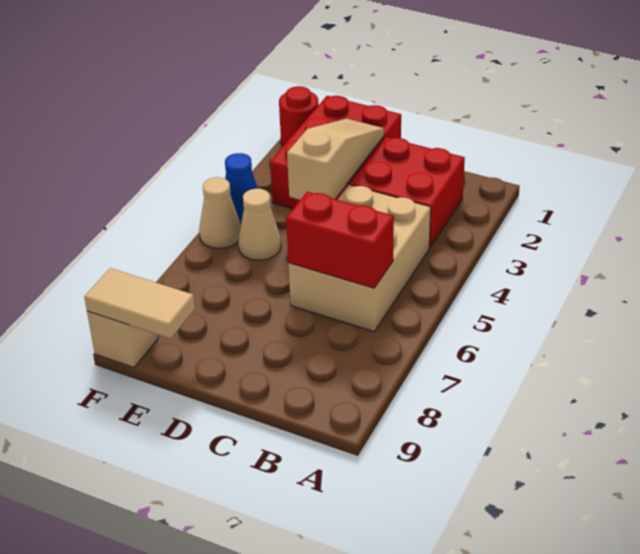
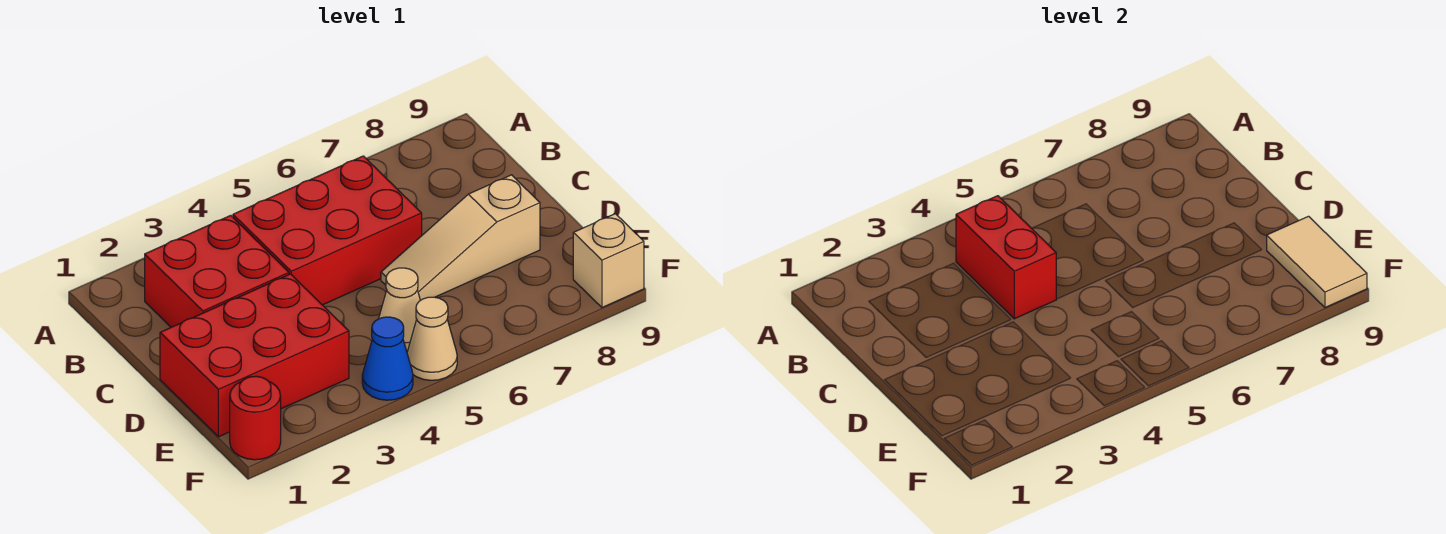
tan brick B4:C6 level 1 -> red brick B4:C6 level 1
red brick B6:C6 level 2 -> red brick B4:C4 level 2
tan slope D2:D4 level 2 top 4 -> tan slope D6:D8 level 1 top 8

